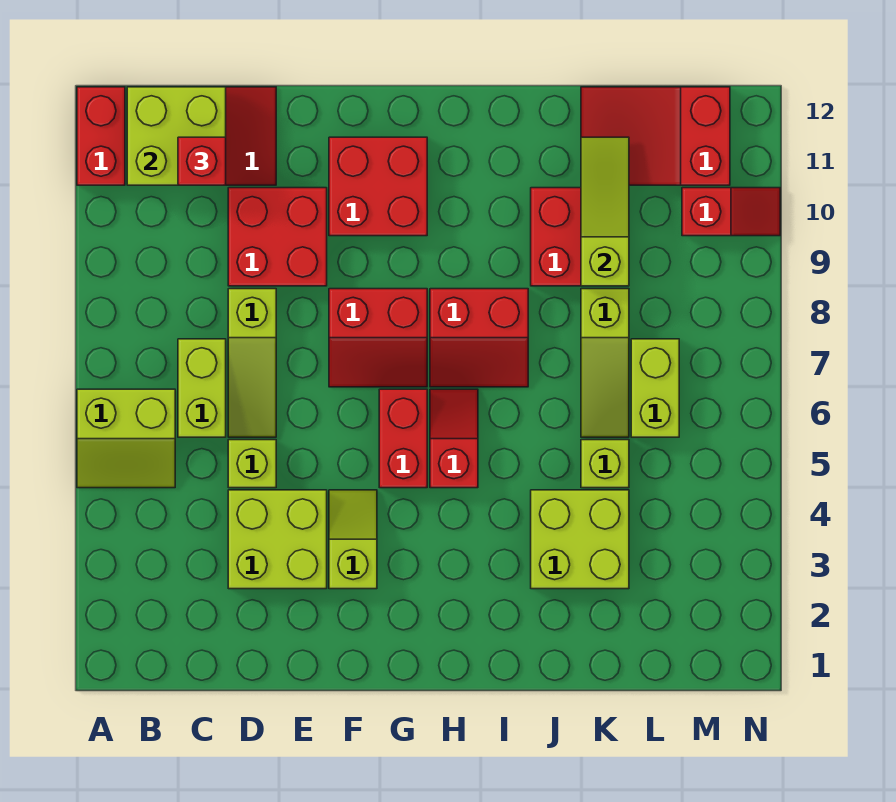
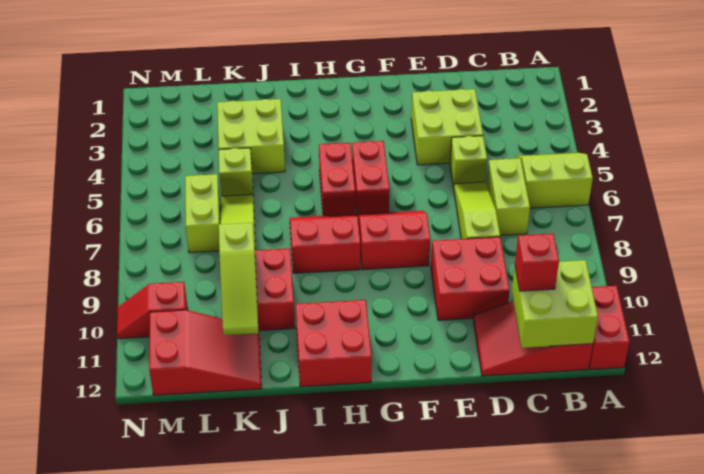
lime slope F3:F4 level 1 top 3 -> none
red brick F10:G11 level 1 -> red brick H11:I12 level 1
red slope H5:H6 level 1 top 5 -> red brick H5:H6 level 1

